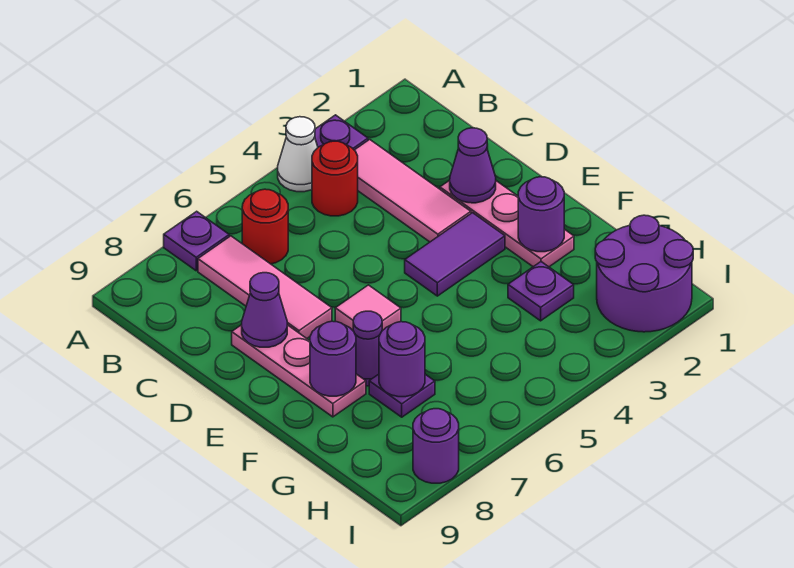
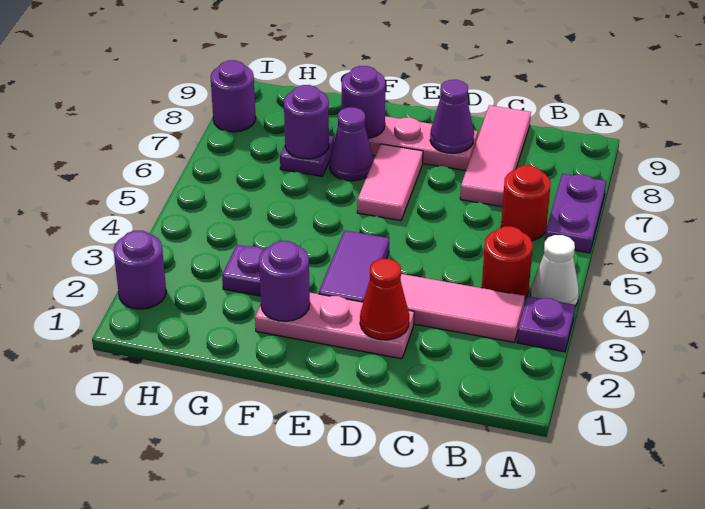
purple plate A7 level 1 -> purple plate A6:A7 level 1
pink tile B7:D7 level 1 -> pink tile C7:C9 level 1
purple cone D2 level 2 -> red cone D2 level 2
pink tile E6 level 1 -> pink tile E6:E7 level 1
purple round brick H1:I2 level 1 -> purple round brick I2 level 1

